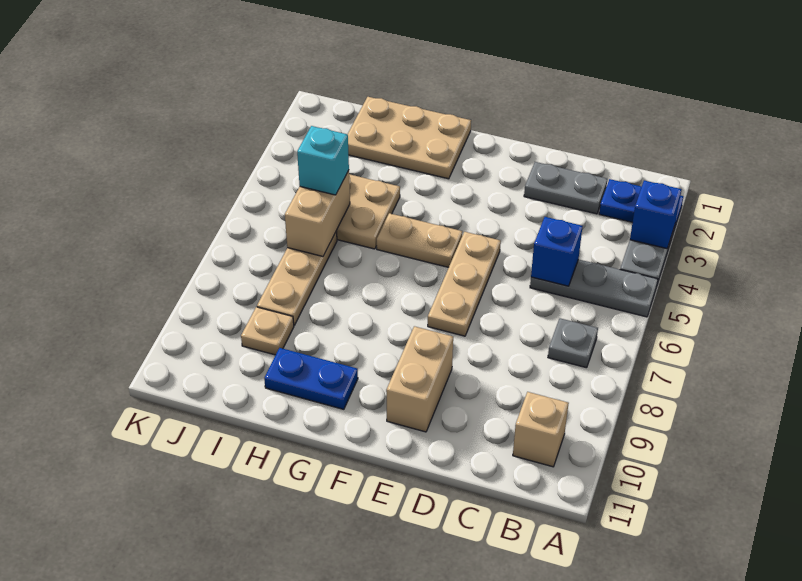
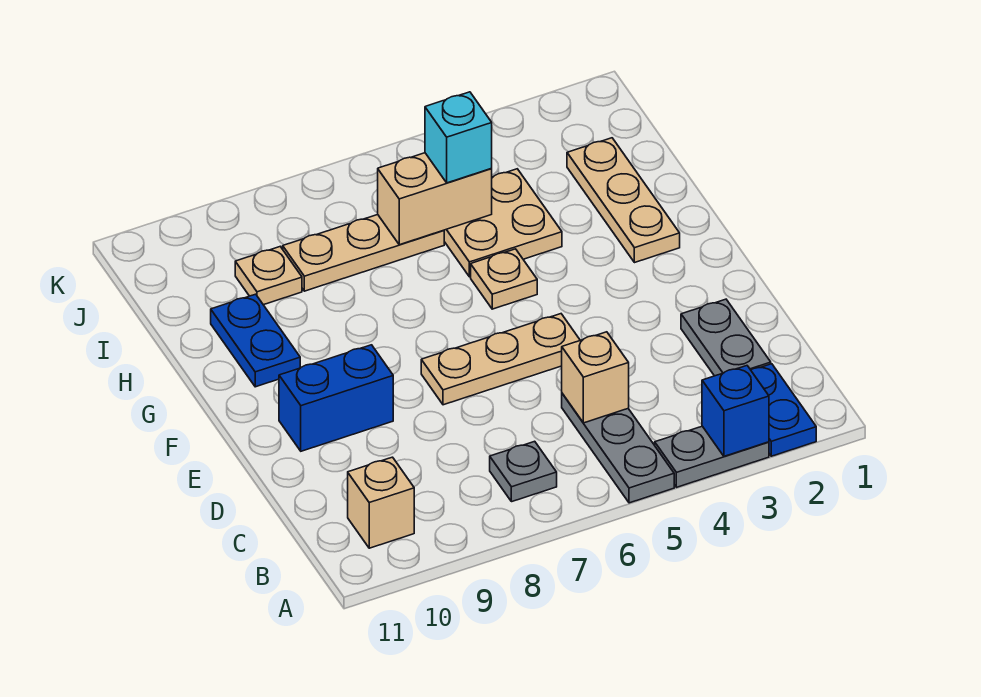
blue brick C5 level 2 -> tan brick C5 level 2
tan brick E9:E10 level 1 -> blue brick E9:E10 level 1
tan plate F5:G5 level 1 -> tan plate G5 level 1
tan plate G1:I2 level 1 -> tan plate G2:I2 level 1

